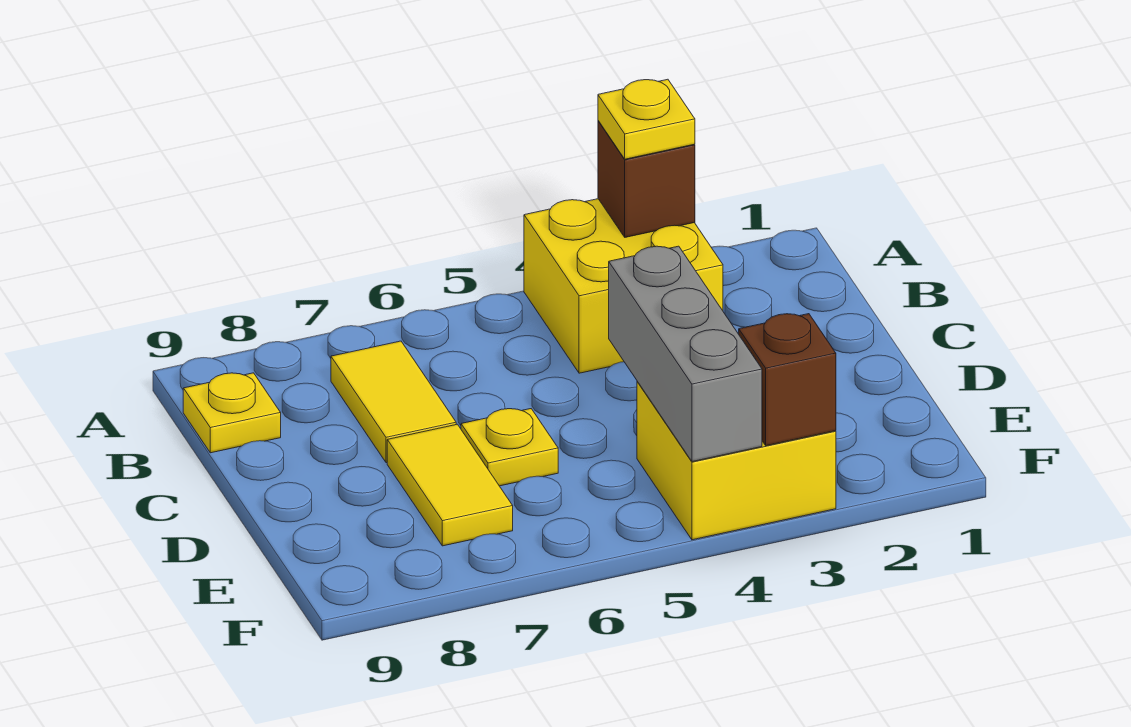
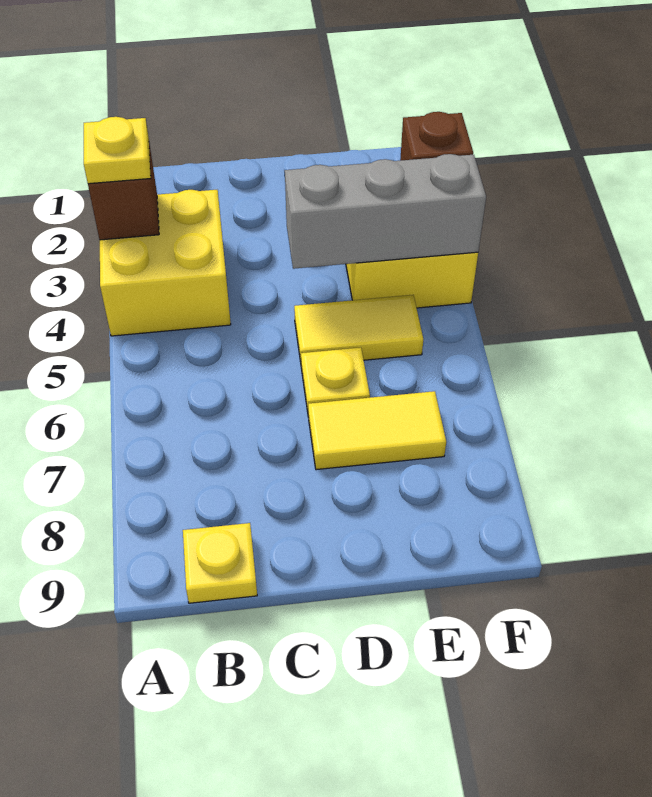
yellow tile B7:C7 level 1 -> yellow tile D5:E5 level 1

